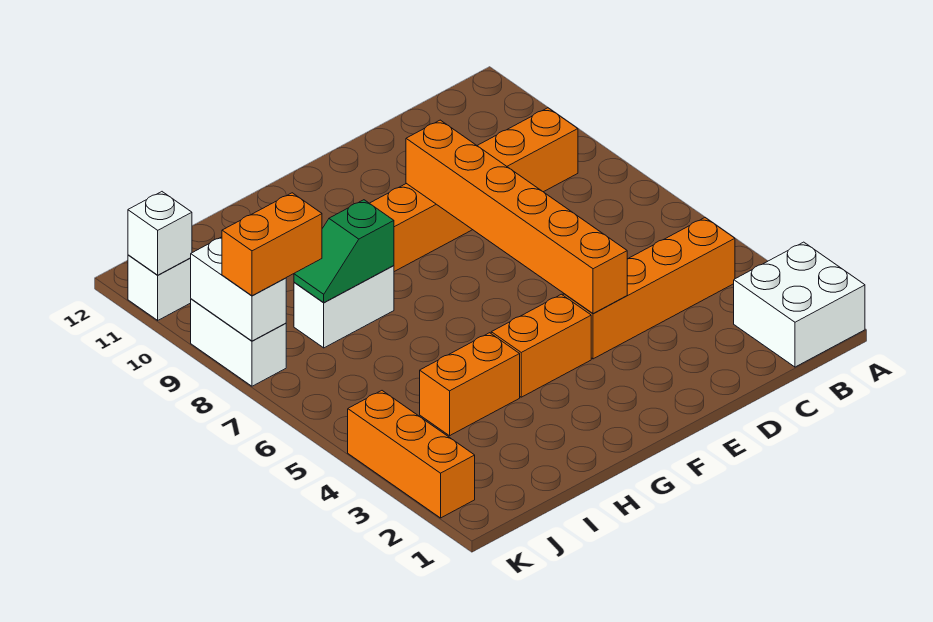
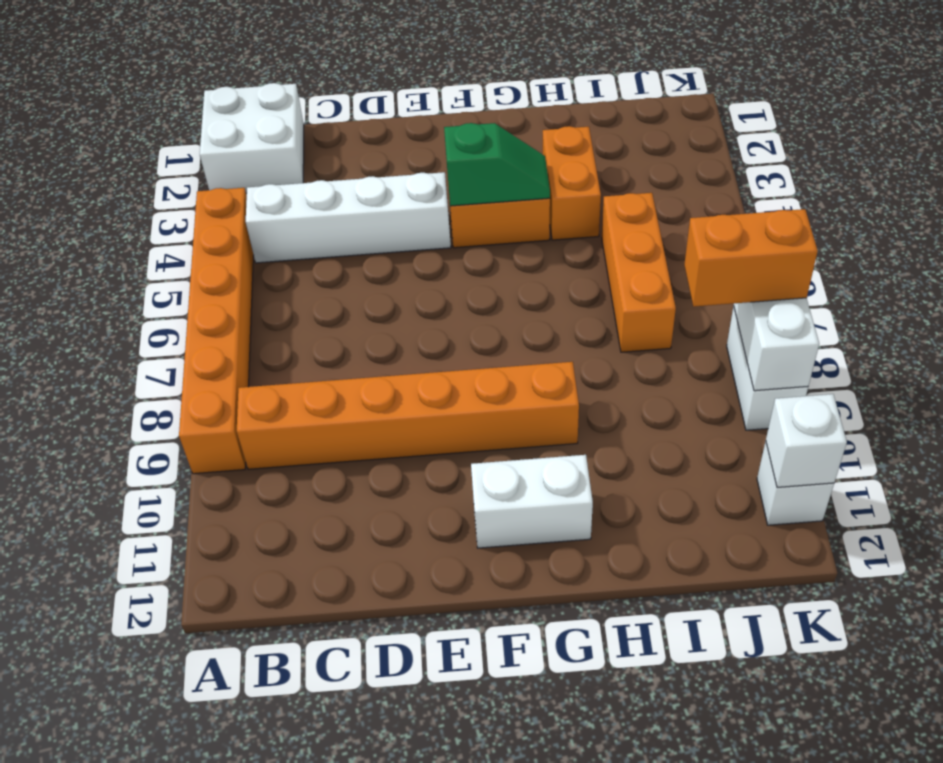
orange brick B4:E4 level 1 -> white brick B4:E4 level 1
orange brick E4:E9 level 2 -> orange brick A4:A9 level 1
orange brick H4:I4 level 1 -> orange brick H3:H4 level 1
white brick H8:I8 level 1 -> white brick F11:G11 level 1
green slope H8:I8 level 2 top H -> green slope F4:G4 level 2 top F
orange brick K2:K4 level 1 -> orange brick I5:I7 level 1

